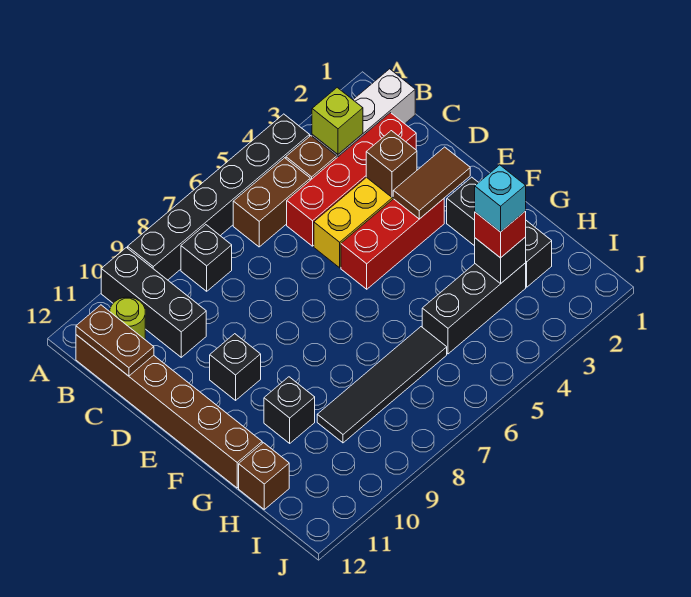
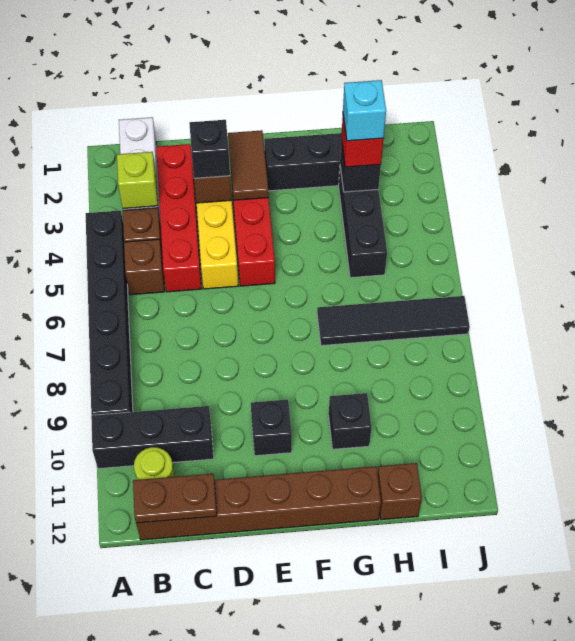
brown brick B5:B6 level 1 -> brown brick B5 level 1
black brick B8 level 1 -> black brick D3 level 3
black tile H6:H9 level 1 -> black tile G7:J7 level 1

